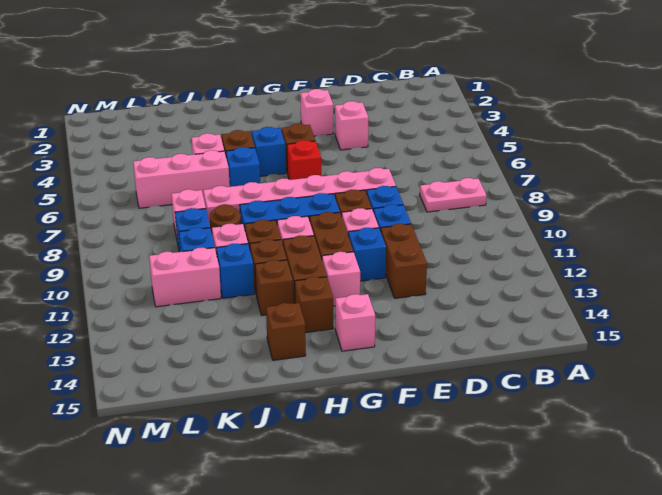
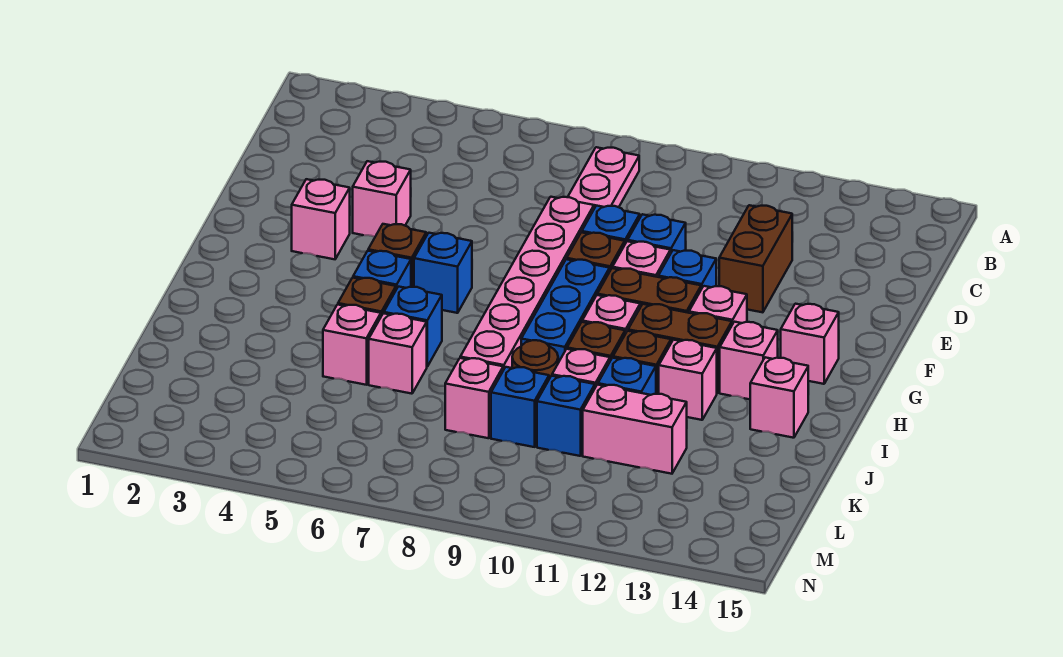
brown brick E11:E12 level 1 -> brown brick D12:E12 level 1
red brick G6 level 1 -> blue brick G6 level 1
brown brick H13 level 1 -> pink brick H13 level 1
brown brick I12 level 1 -> pink brick I12 level 1
brown brick I14 level 1 -> pink brick I14 level 1
pink brick J6:L6 level 1 -> pink brick J6 level 1
pink brick K11:L11 level 1 -> pink brick K11:K12 level 1

